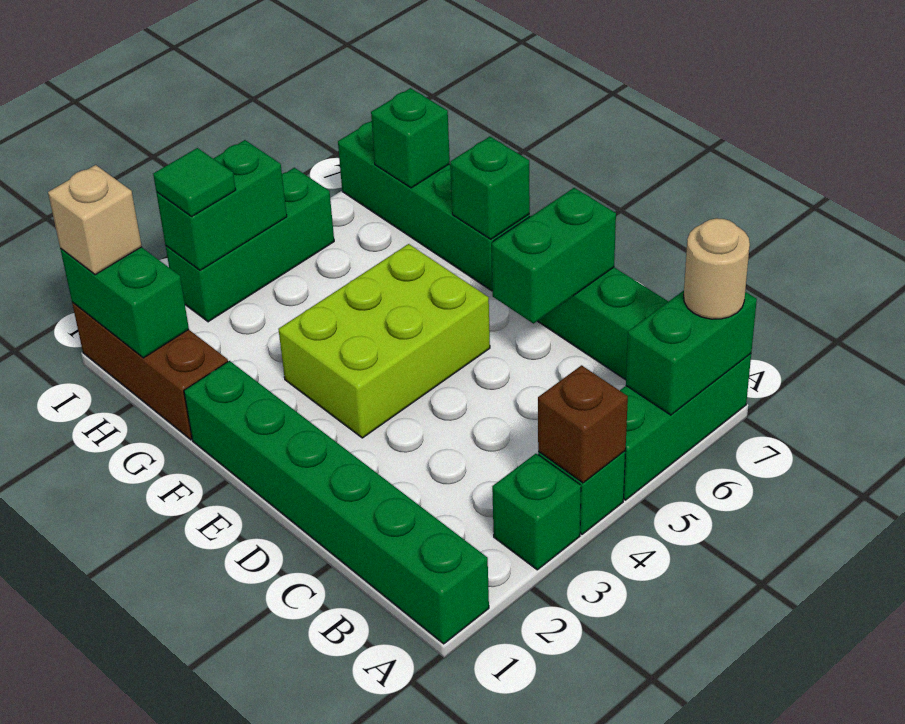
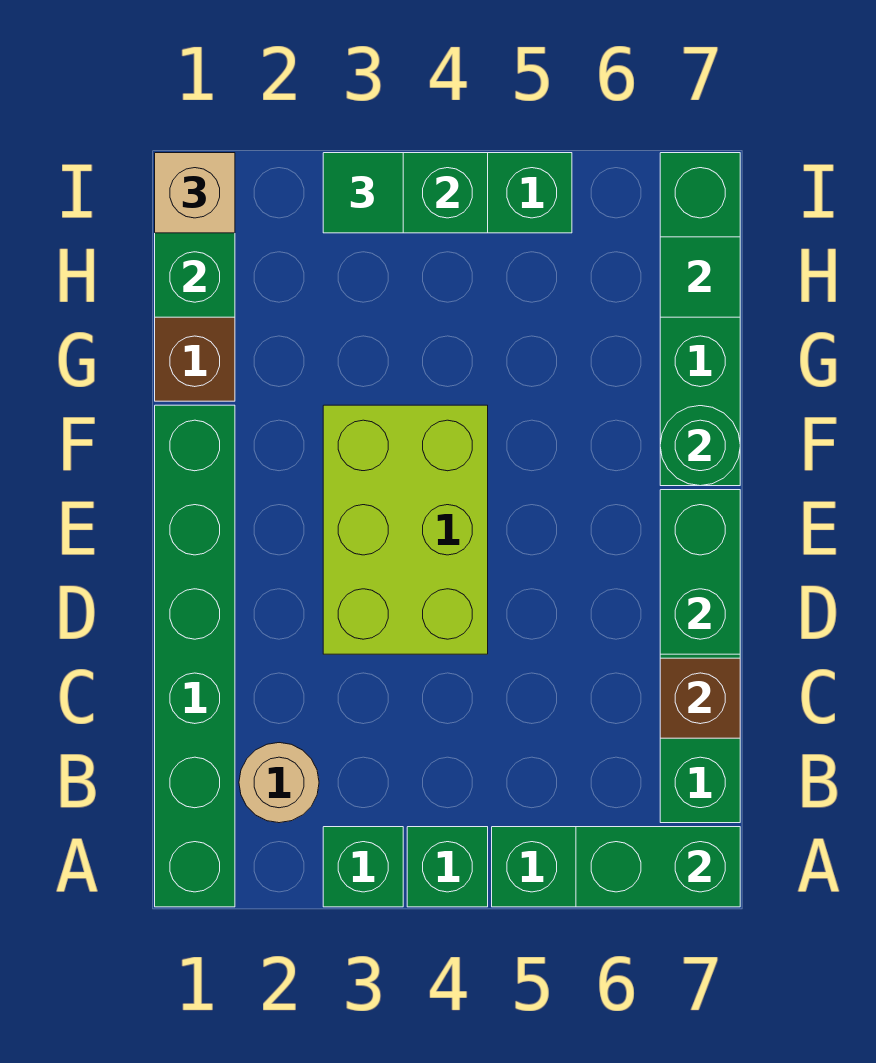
brown brick A4 level 2 -> brown brick C7 level 2
tan round brick A7 level 3 -> tan round brick B2 level 1
green brick D6:D7 level 2 -> green brick D7:E7 level 2
lime brick E3:F5 level 1 -> lime brick D3:F4 level 1
green brick F7 level 2 -> green round brick F7 level 2
green brick H7 level 2 -> green tile H7 level 2

